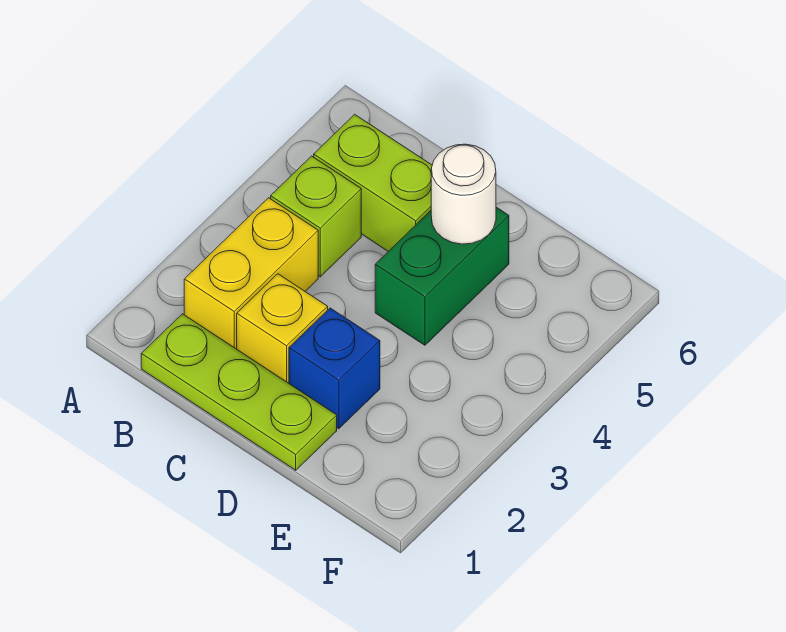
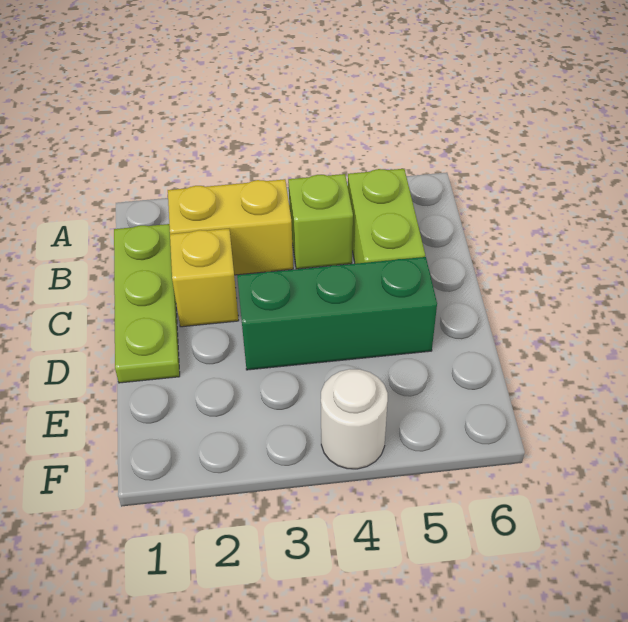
blue brick D2 level 1 -> none
green brick D4:D5 level 1 -> green brick D3:D5 level 1
white round brick D5 level 2 -> white round brick F4 level 1

